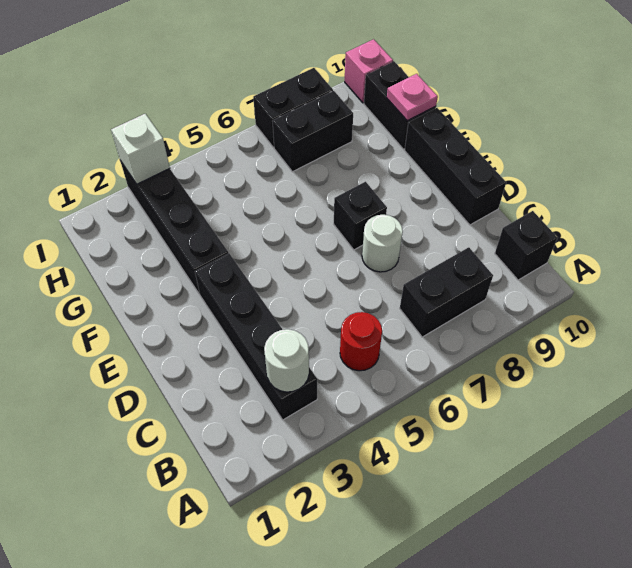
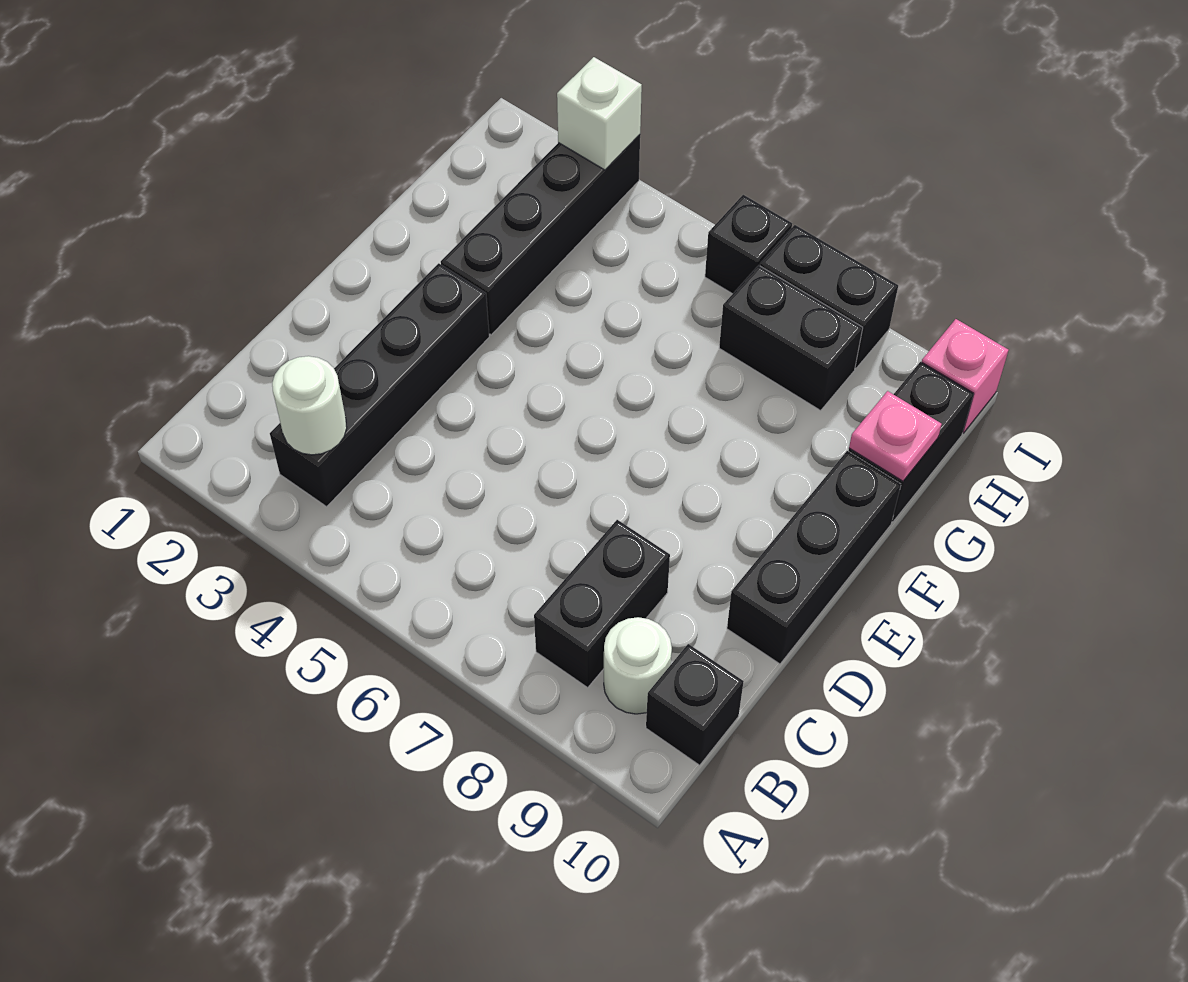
red round brick B5 level 1 -> none
black brick B7:B8 level 1 -> black brick B8:C8 level 1
white round brick D7 level 1 -> white round brick B9 level 1
black brick E7 level 1 -> black brick I6 level 1

